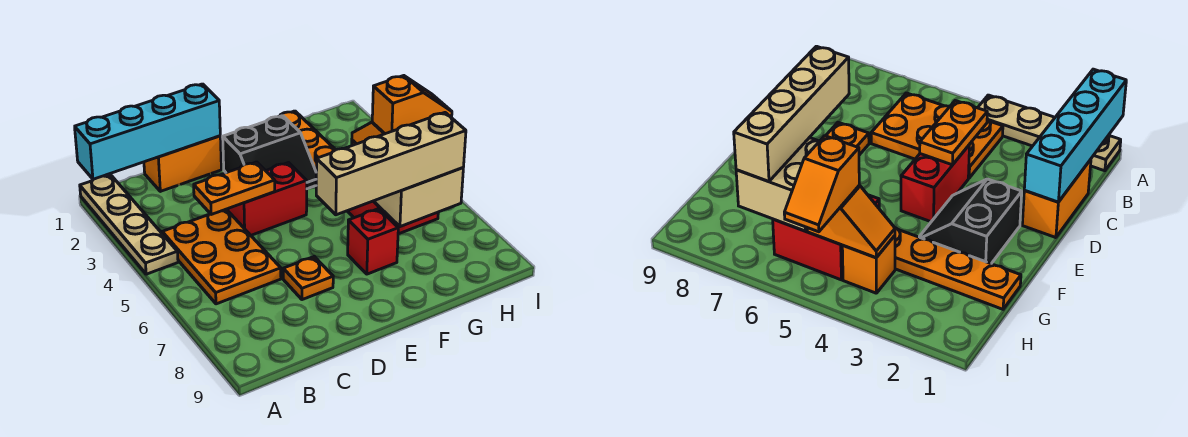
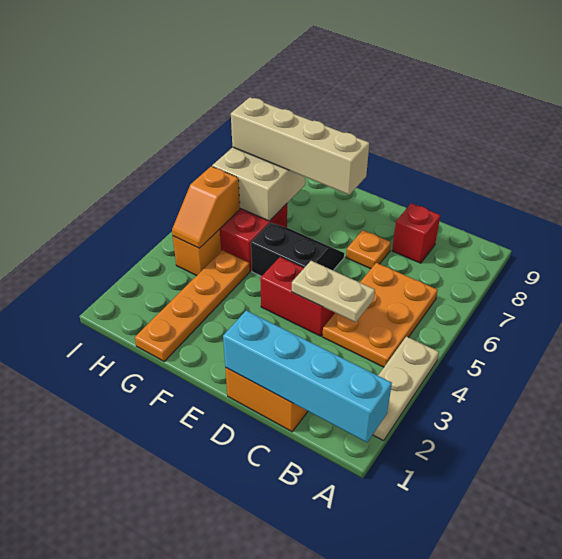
tan plate A1:A4 level 1 -> tan plate A2:A4 level 1
orange plate C4:D4 level 2 -> tan plate C4:D4 level 2
black slope E2:F3 level 1 top 2 -> black slope E5:F6 level 1 top 5
red brick F7 level 1 -> red brick C8 level 1
orange slope H5:I5 level 3 top H -> none

